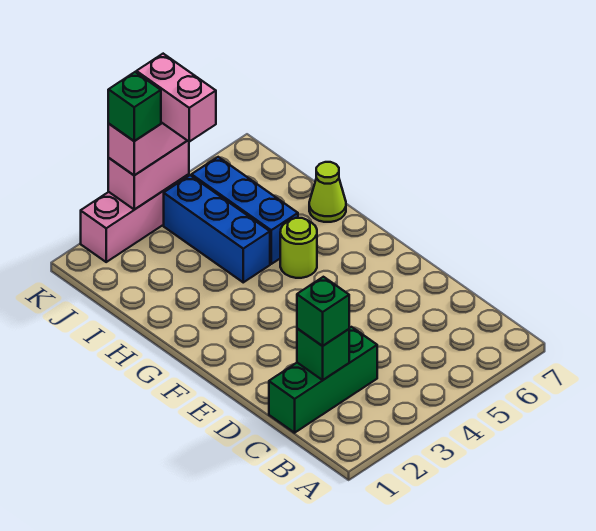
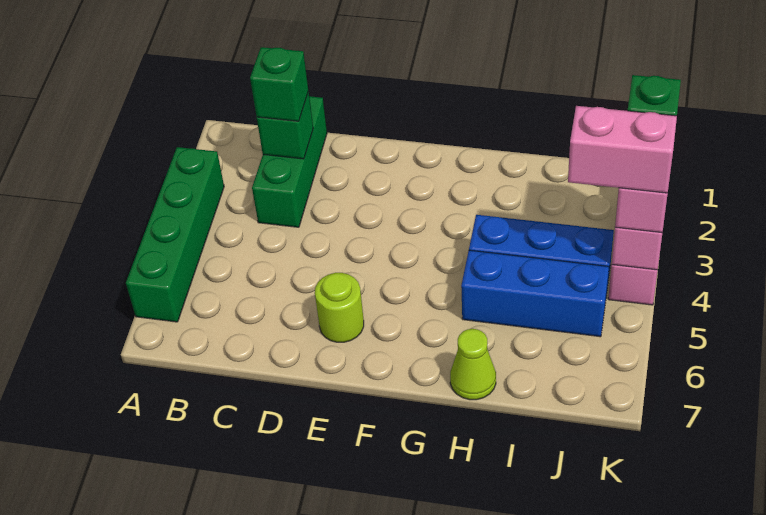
none -> green brick A3:A6 level 1
lime round brick G5 level 1 -> lime round brick E6 level 1

